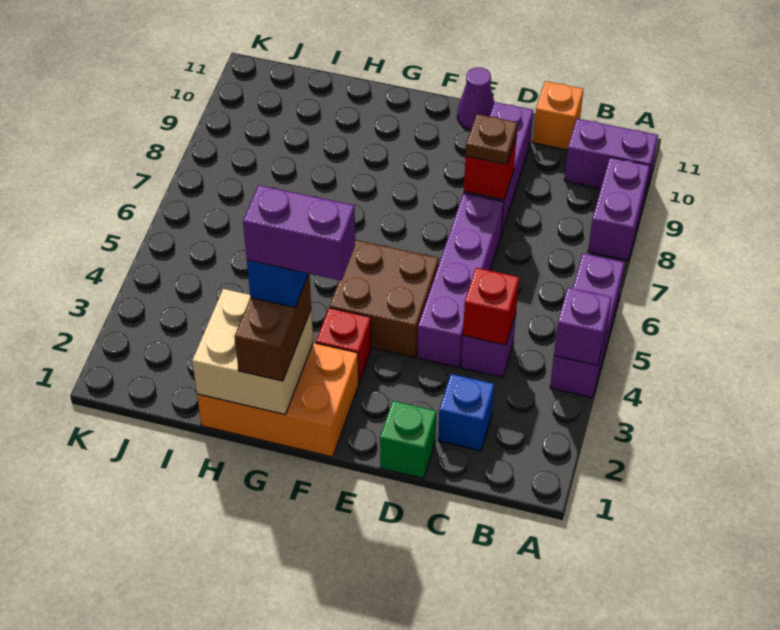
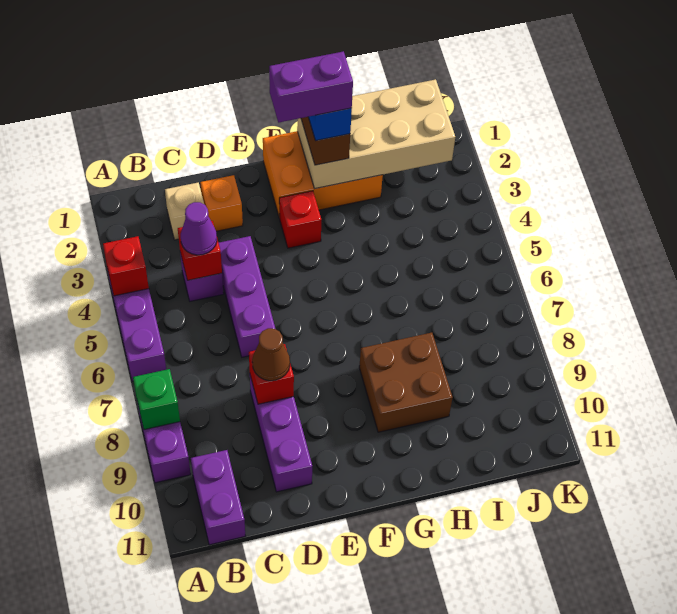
purple brick A4 level 2 -> red brick A4 level 2
purple brick A10:B10 level 1 -> purple brick B10:B11 level 1
blue brick C2 level 1 -> tan brick C2 level 1
orange brick C11 level 1 -> orange brick D2 level 1
green brick D1 level 1 -> green brick A8 level 2
purple brick D4:D7 level 1 -> purple brick D4:D6 level 1
brown plate D8 level 3 -> brown cone D8 level 3
brown brick E4:F5 level 1 -> brown brick G8:H9 level 1
purple cone E11 level 1 -> purple cone C4 level 3
tan brick G1:H2 level 2 -> tan brick G1:J2 level 2

